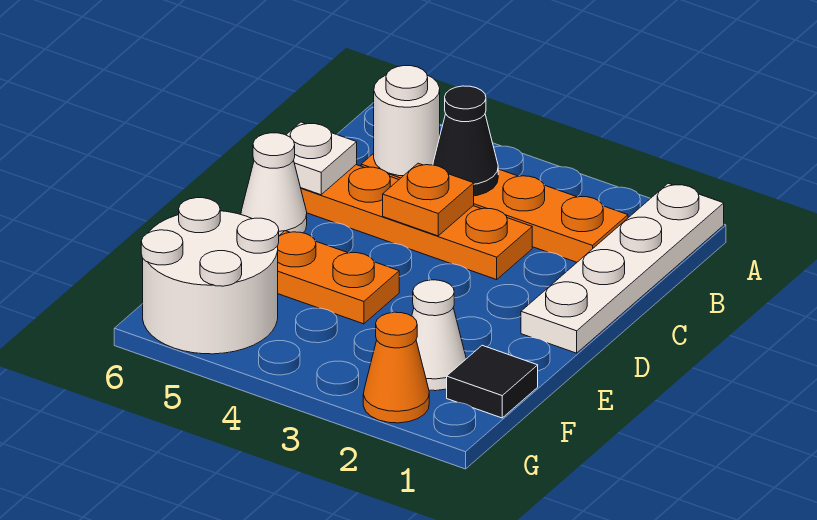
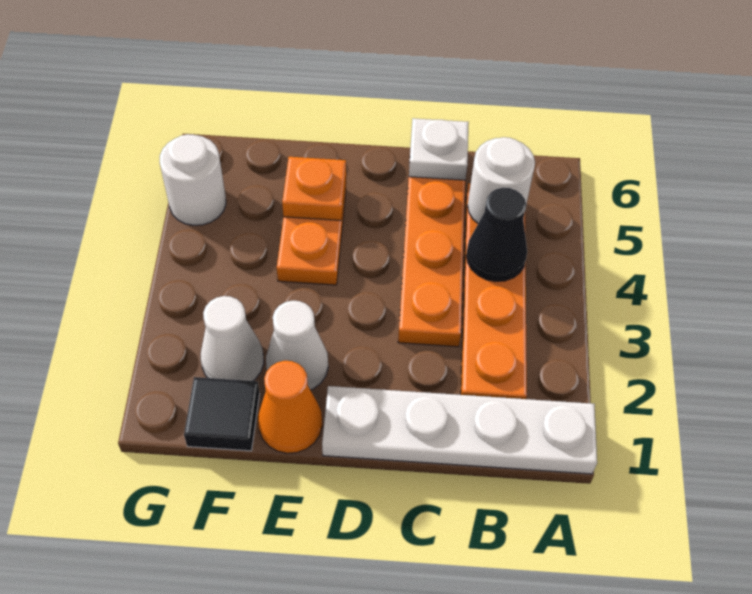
orange plate C4 level 2 -> orange plate E5 level 2
white cone D6 level 1 -> white cone E2 level 1
white round brick F5:G6 level 1 -> white round brick G5 level 1
orange cone G2 level 1 -> orange cone E1 level 1

